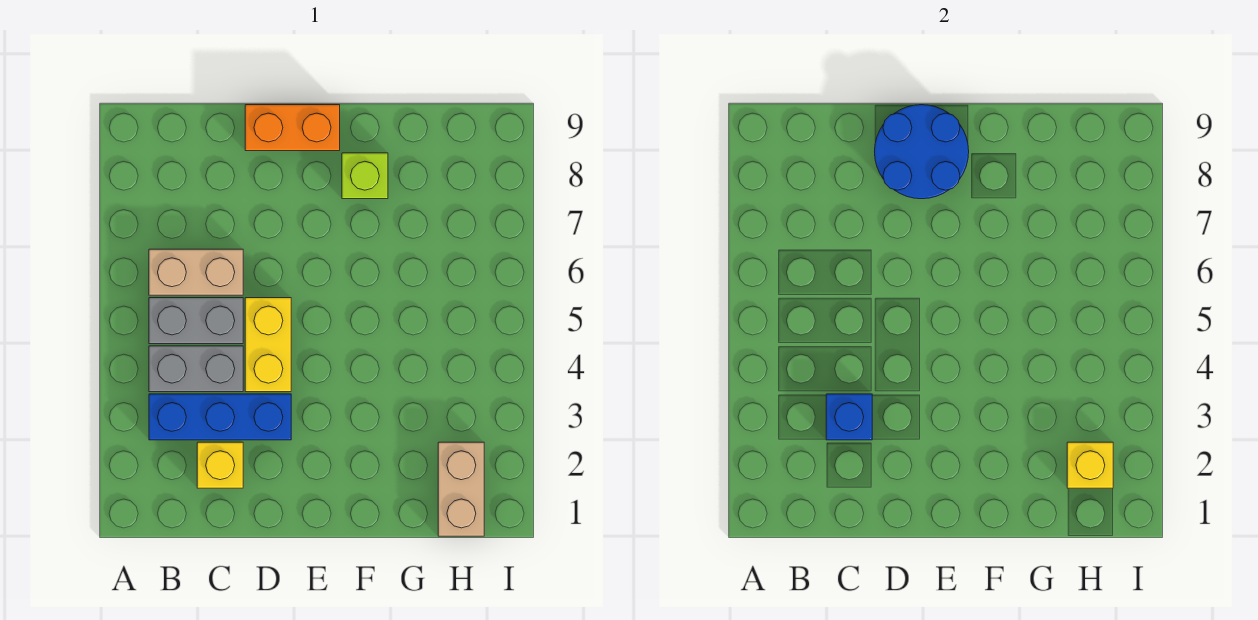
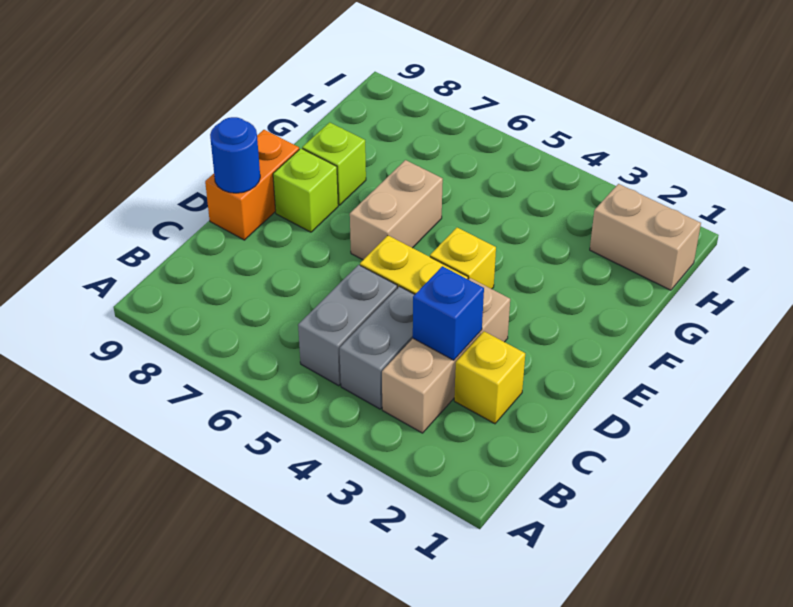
blue brick B3:D3 level 1 -> tan brick B3:D3 level 1
tan brick B6:C6 level 1 -> tan brick E6:F6 level 1
blue round brick D8:E9 level 2 -> blue round brick D9 level 2
none -> lime brick E8 level 1
yellow brick H2 level 2 -> yellow brick E4 level 1

